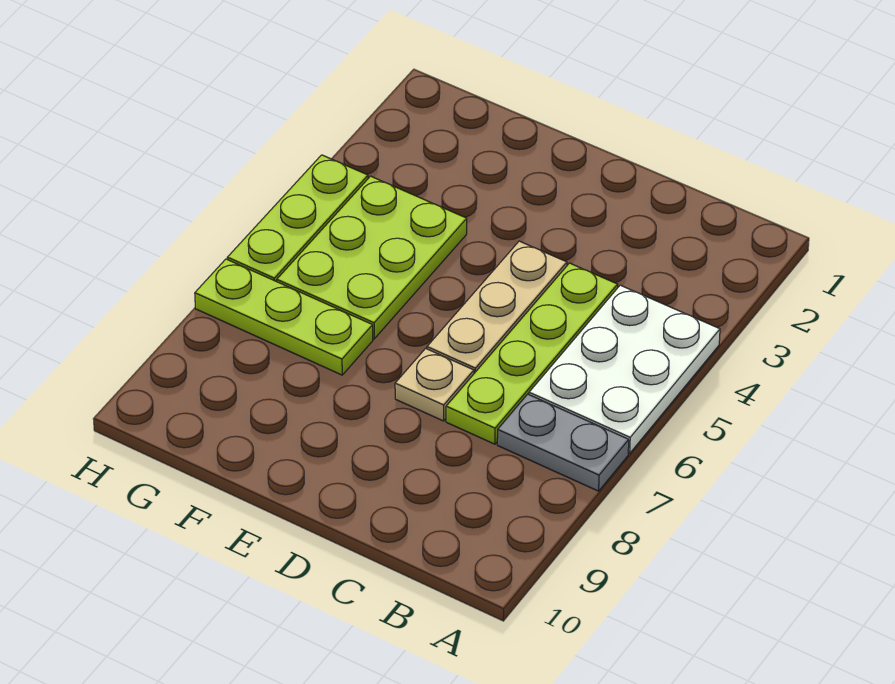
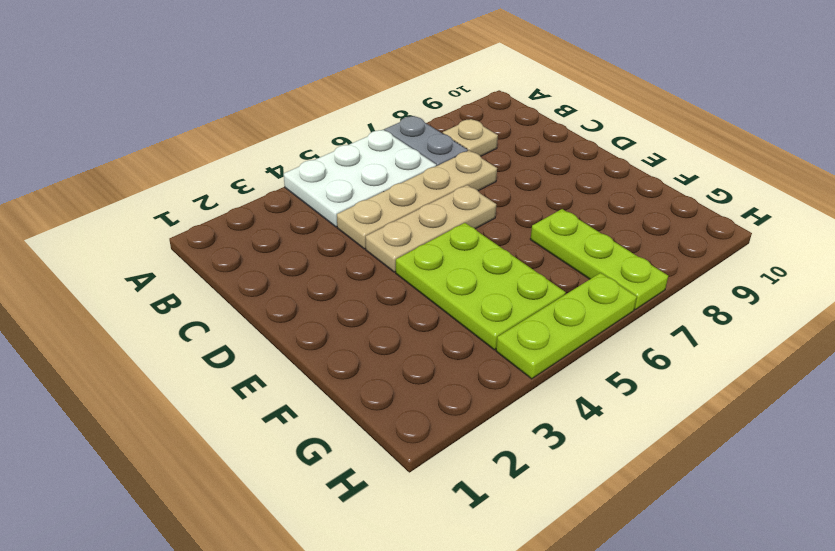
lime plate C4:C7 level 1 -> tan plate C4:C7 level 1
tan plate D7 level 1 -> tan plate B8 level 1
lime plate F4:G6 level 1 -> lime plate E4:G5 level 1

